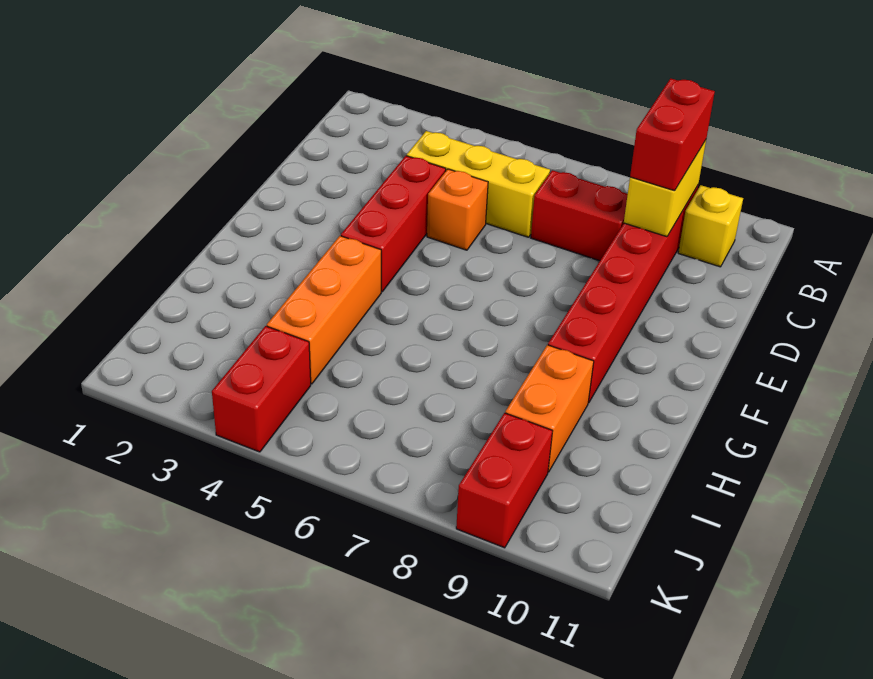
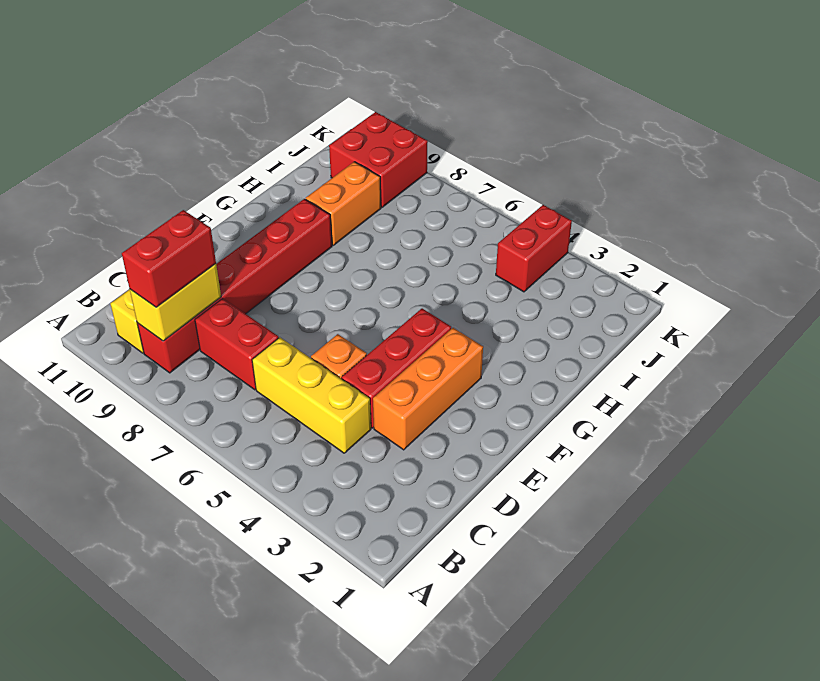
orange brick G4:I4 level 1 -> orange brick D3:F3 level 1
red brick J9:K9 level 1 -> red brick J9:K10 level 1

